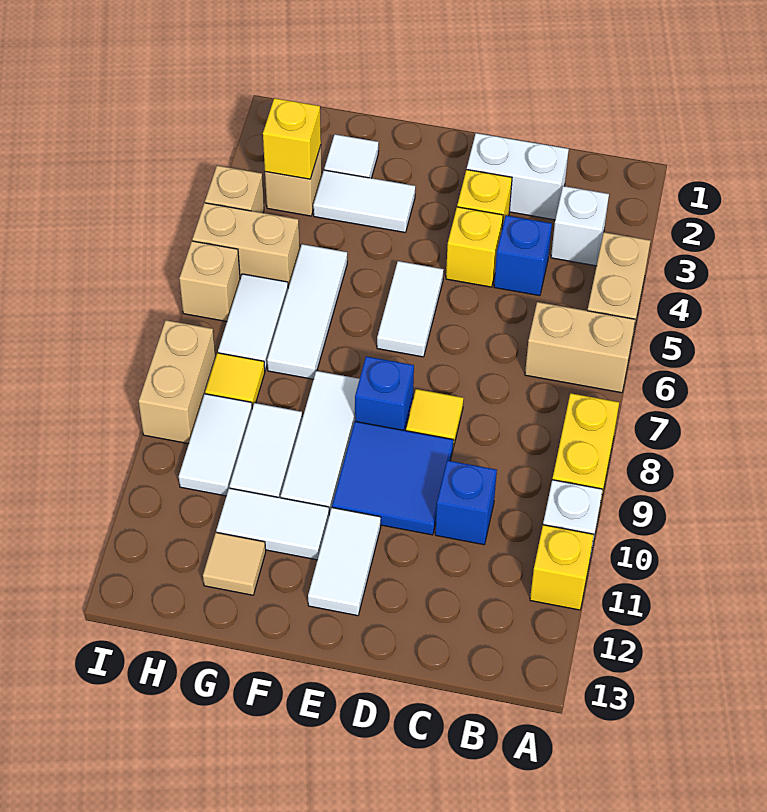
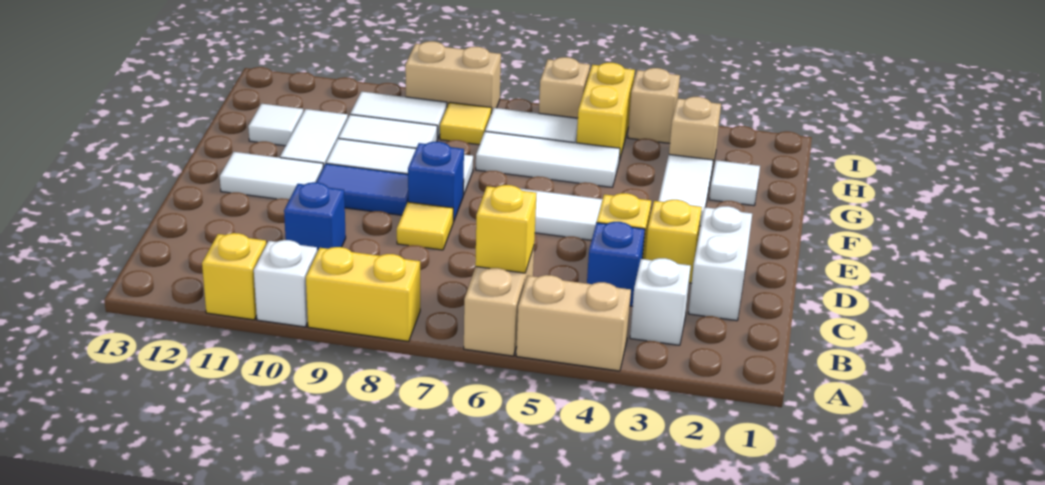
blue tile D9:E10 level 1 -> blue tile E9:E10 level 1
tan tile G12 level 1 -> white tile G12 level 1
yellow brick H3 level 2 -> yellow brick B6 level 2
tan brick H5:I5 level 1 -> yellow brick H5:I5 level 1

